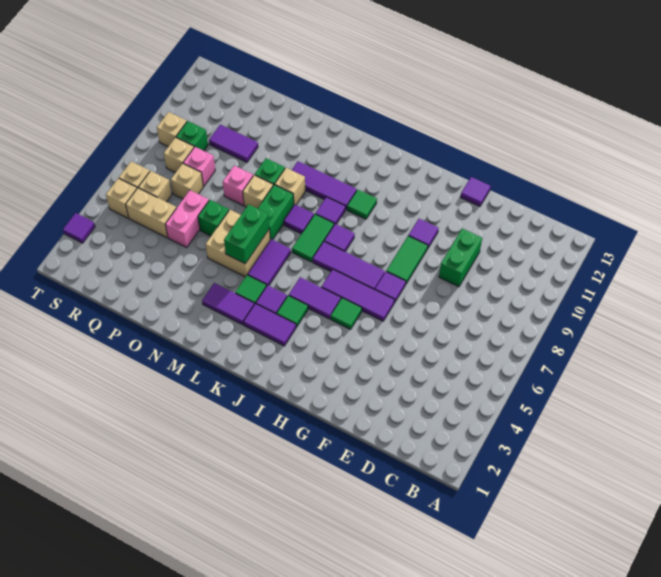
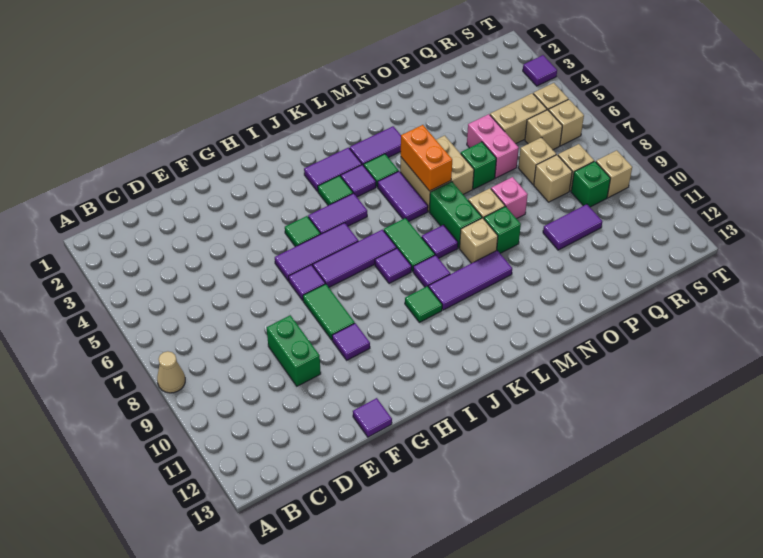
none -> tan cone A8 level 1
green brick M5:M6 level 2 -> orange brick M5:M6 level 2
pink brick Q8 level 1 -> tan brick Q8 level 1

